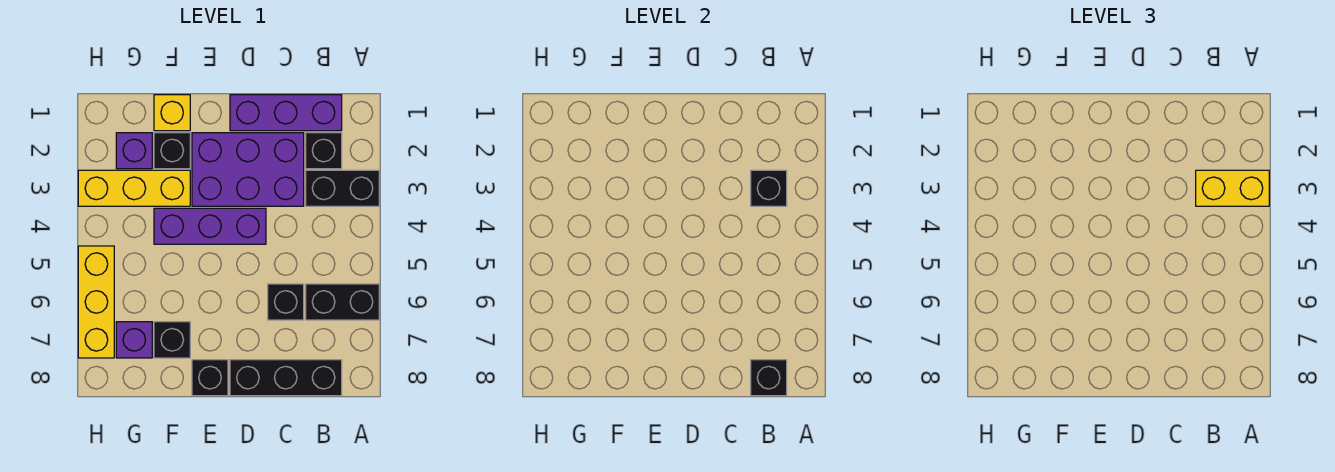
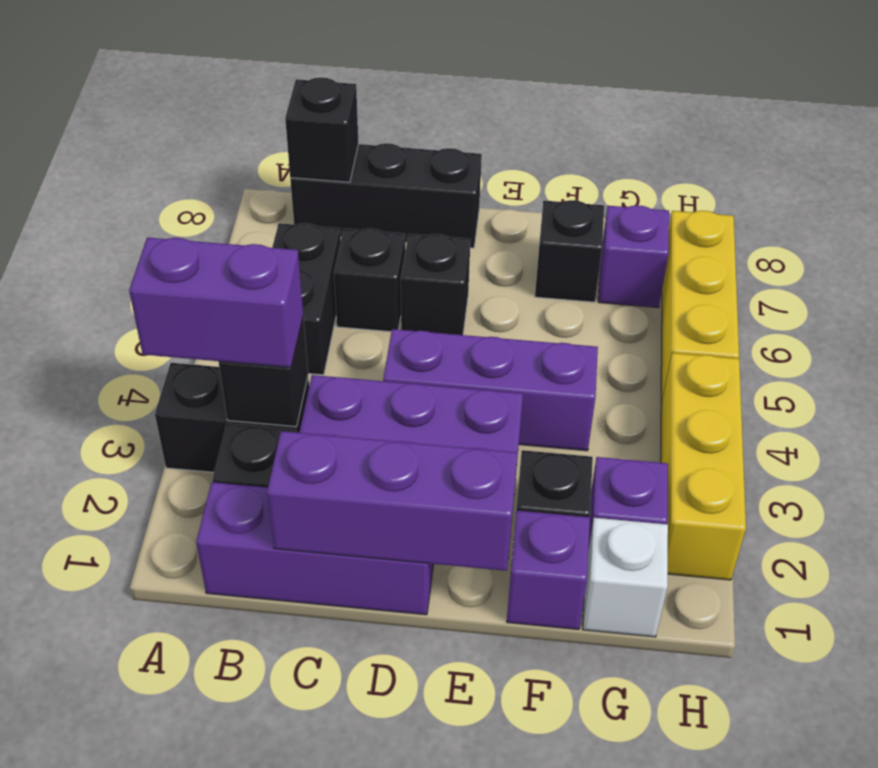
yellow brick A3:B3 level 3 -> purple brick A3:B3 level 3
black brick A6:B6 level 1 -> black brick B5:B6 level 1
none -> purple brick C1:E1 level 2
black brick E8 level 1 -> black brick D6 level 1
yellow brick F1 level 1 -> purple brick F1 level 1
yellow brick F3:H3 level 1 -> yellow brick H2:H4 level 1
none -> white brick G1 level 1

